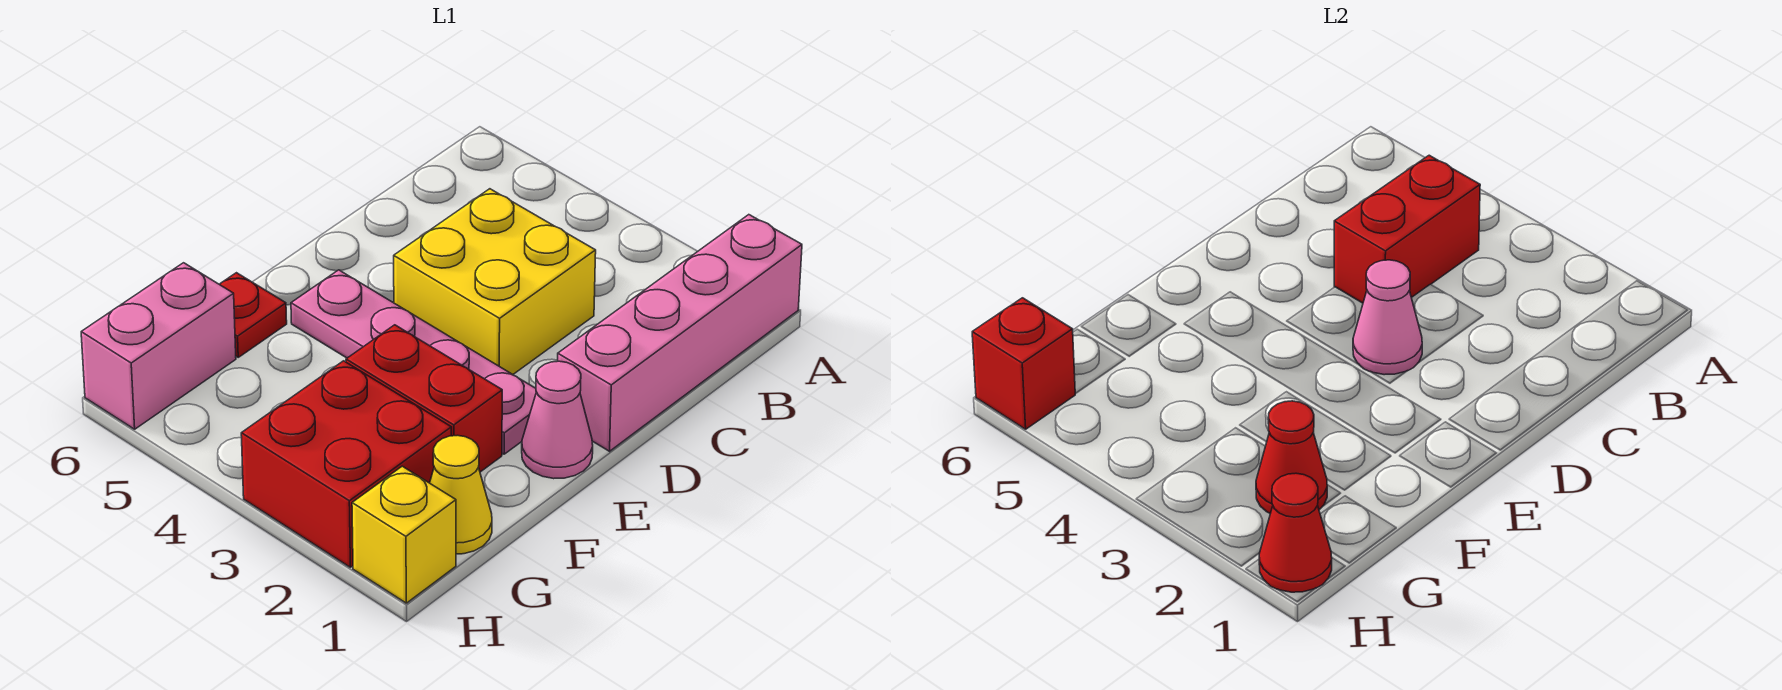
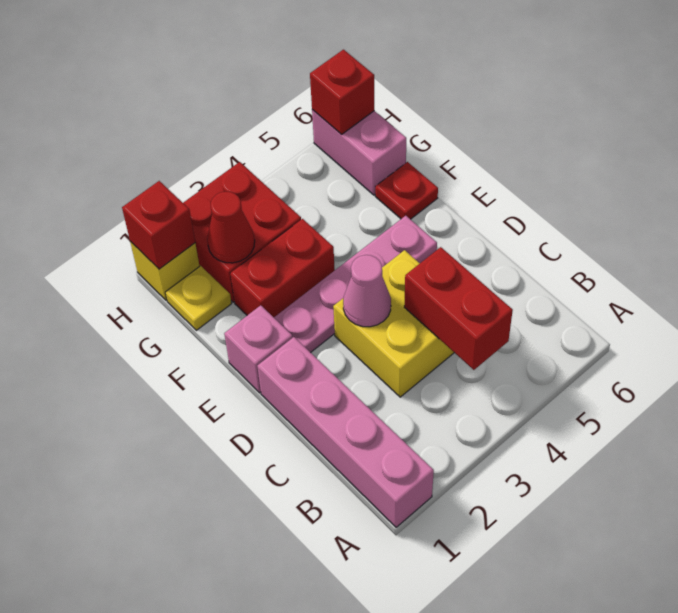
pink cone E1 level 1 -> pink brick E1 level 1
yellow cone G1 level 1 -> yellow plate G1 level 1
red cone H1 level 2 -> red brick H1 level 2

